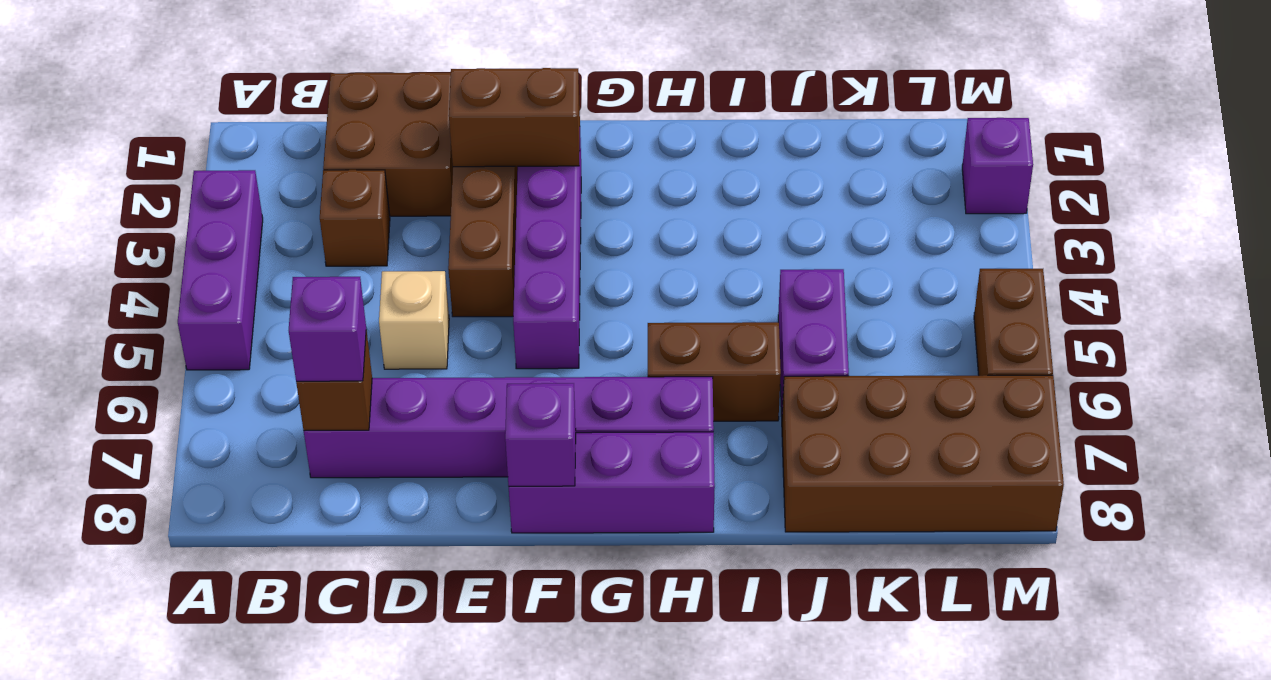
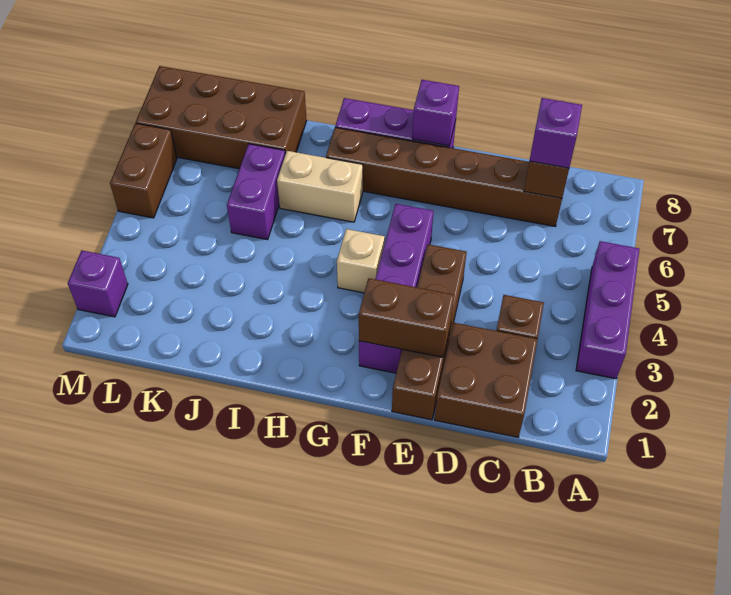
purple brick C7:H7 level 1 -> brown brick C7:H7 level 1
tan brick D5 level 1 -> tan brick G4 level 1
brown brick H6:I6 level 1 -> tan brick H6:I6 level 1

